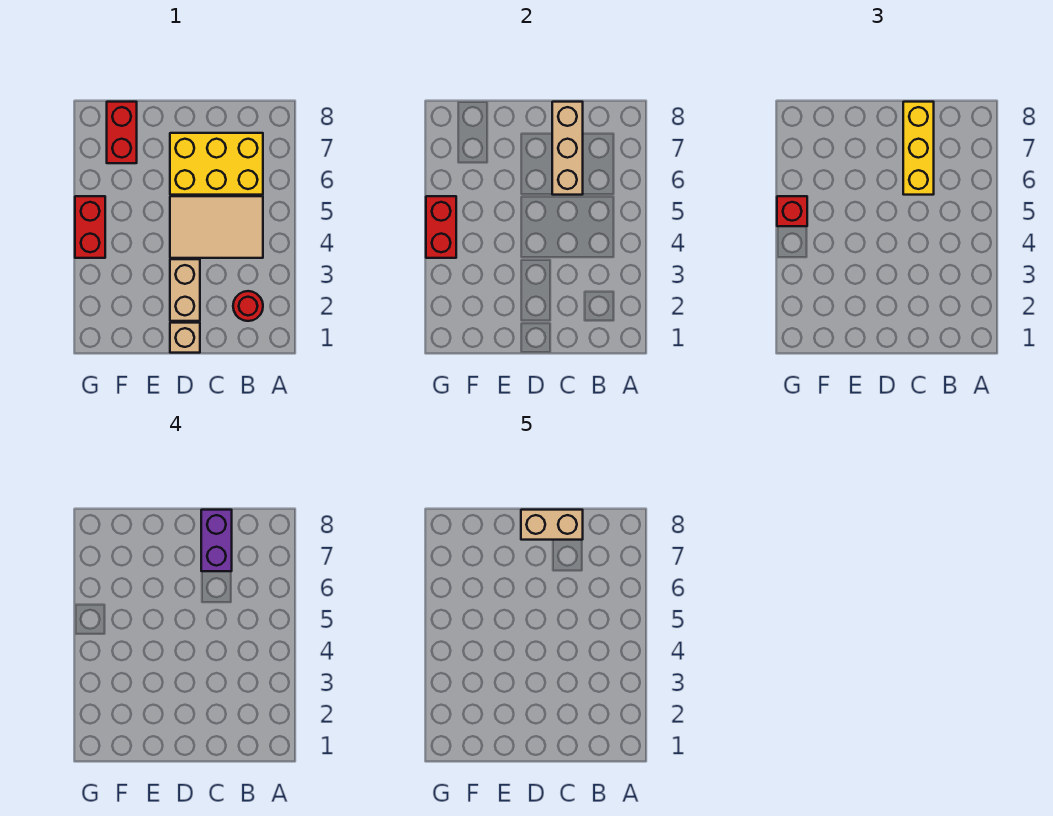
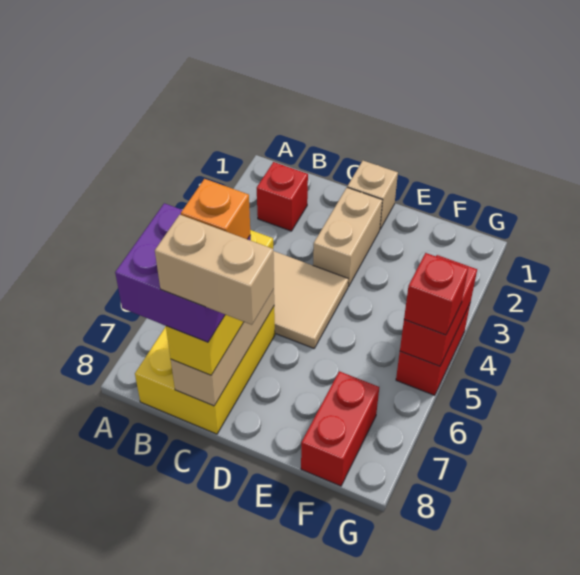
red round brick B2 level 1 -> red brick B2 level 1
yellow brick B6:D7 level 1 -> yellow brick B6:C8 level 1
purple brick C7:C8 level 4 -> purple brick B7:C8 level 4
none -> orange brick C7 level 5

